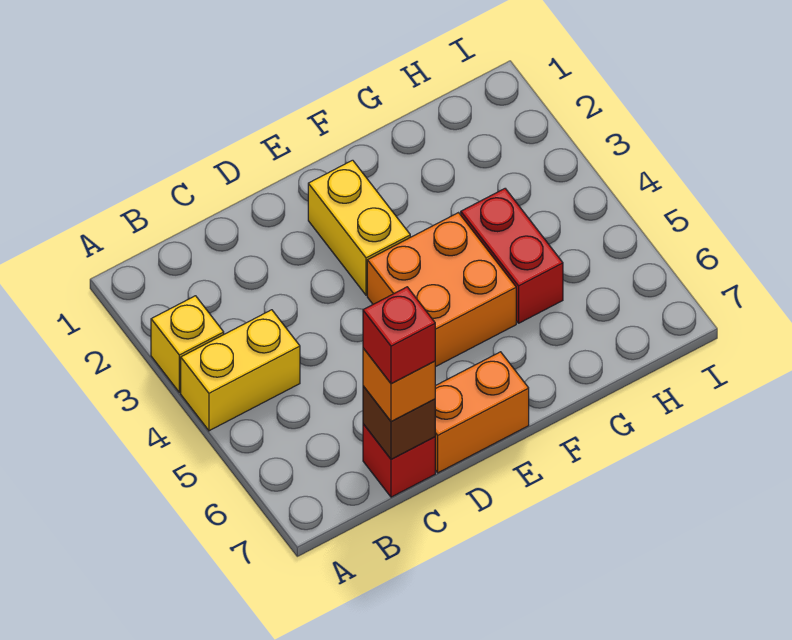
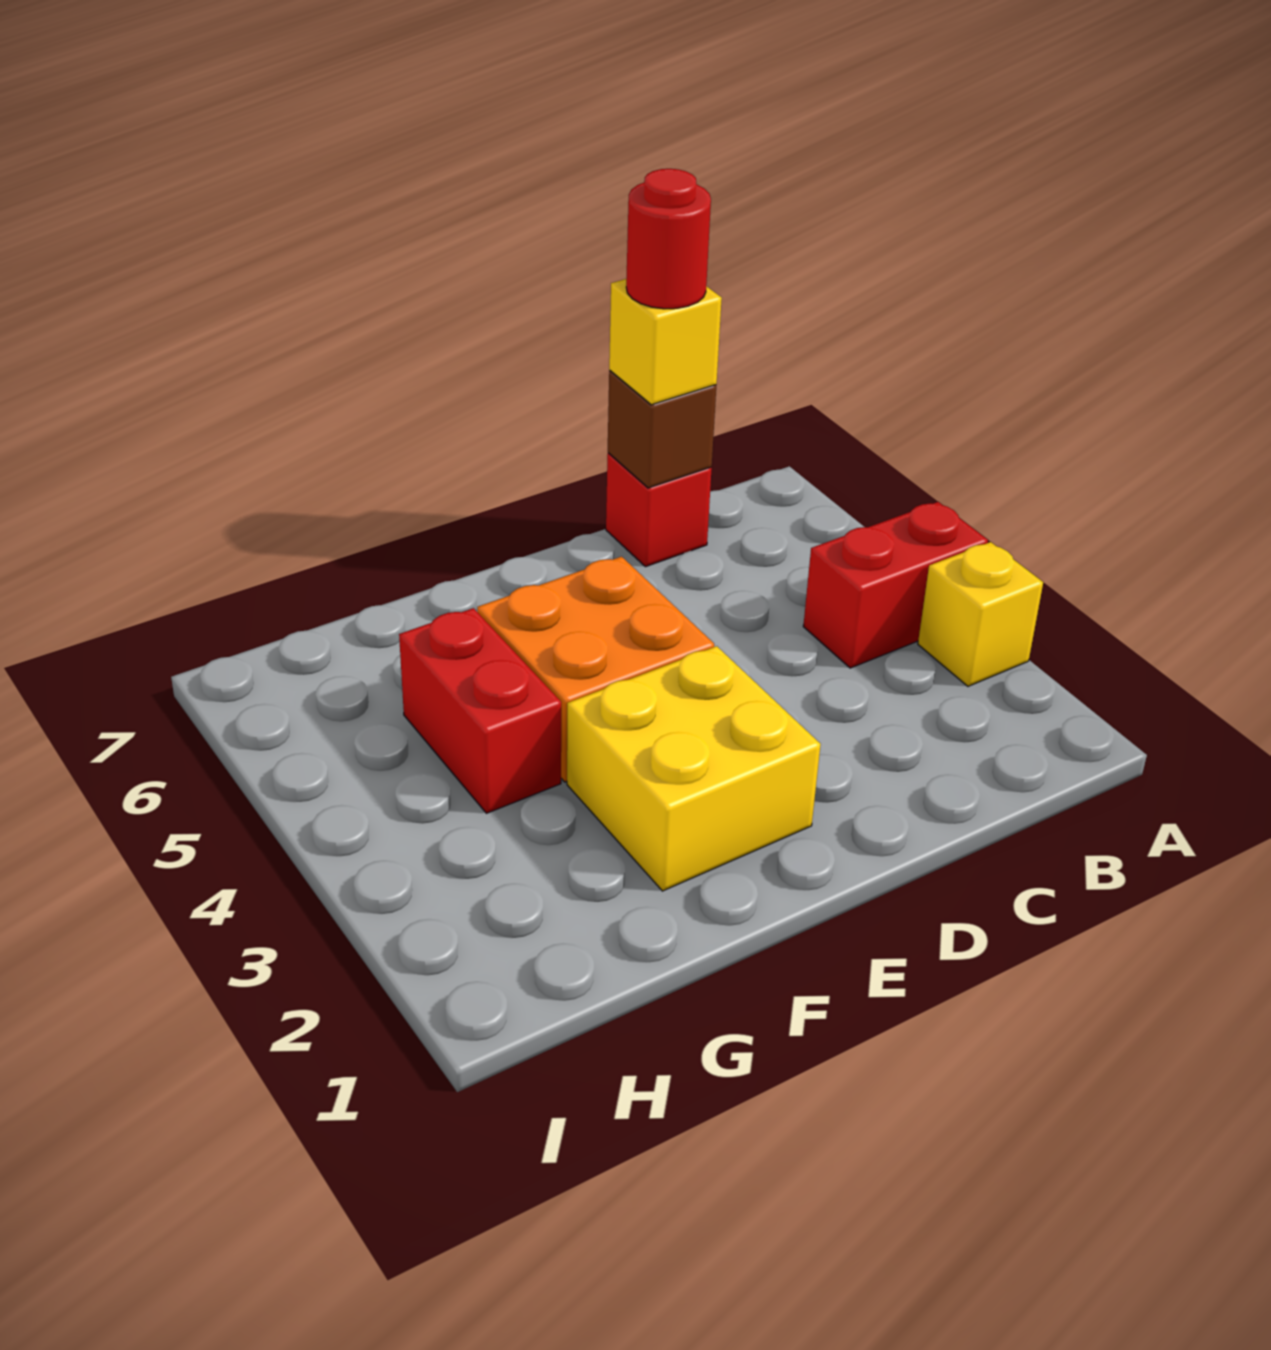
yellow brick A4:B4 level 1 -> red brick A4:B4 level 1
orange brick C7 level 3 -> yellow brick C7 level 3
red brick C7 level 4 -> red round brick C7 level 4
orange brick D7:E7 level 1 -> none
yellow brick E2:E3 level 1 -> yellow brick E2:F3 level 1

